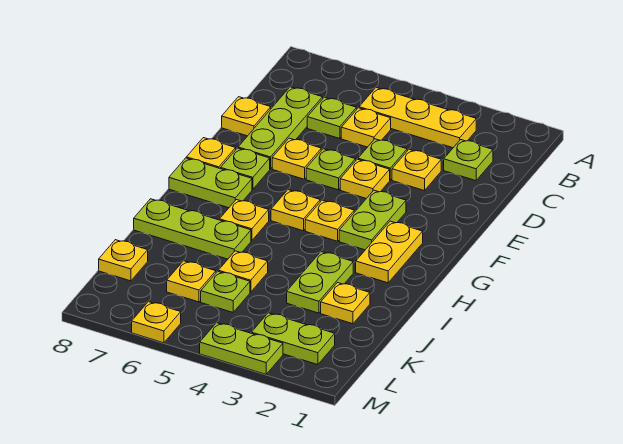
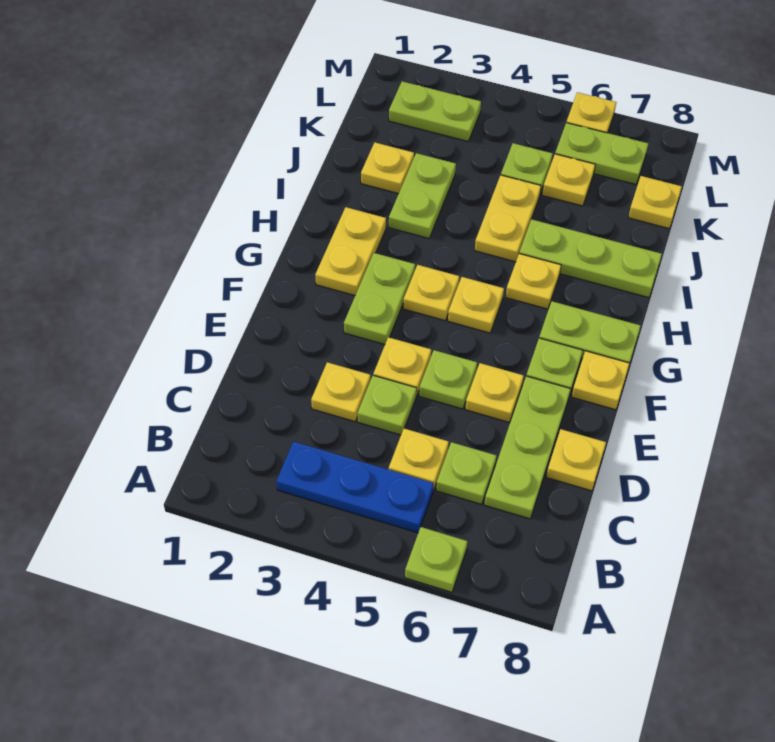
yellow plate B3:B5 level 1 -> blue plate B3:B5 level 1
lime plate C2 level 1 -> lime plate A6 level 1
yellow plate J5 level 1 -> yellow plate I5:J5 level 1
lime plate M3:M4 level 1 -> lime plate L6:L7 level 1

